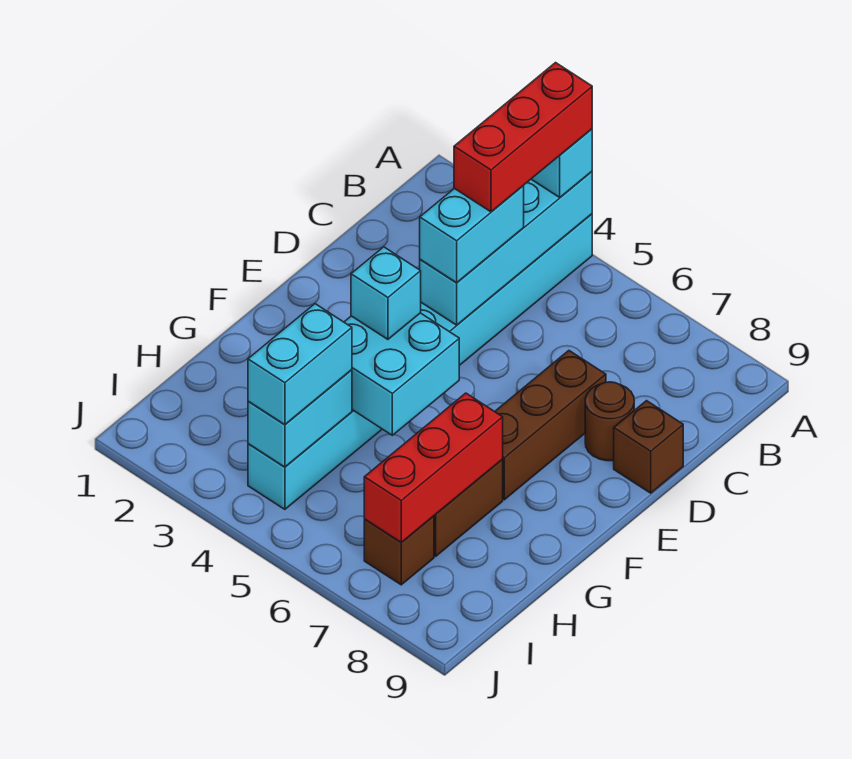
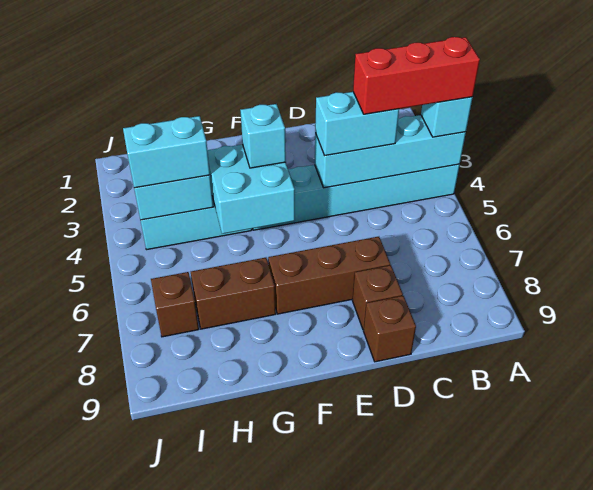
brown round brick D8 level 1 -> brown brick D8 level 1
red brick G7:I7 level 2 -> none

